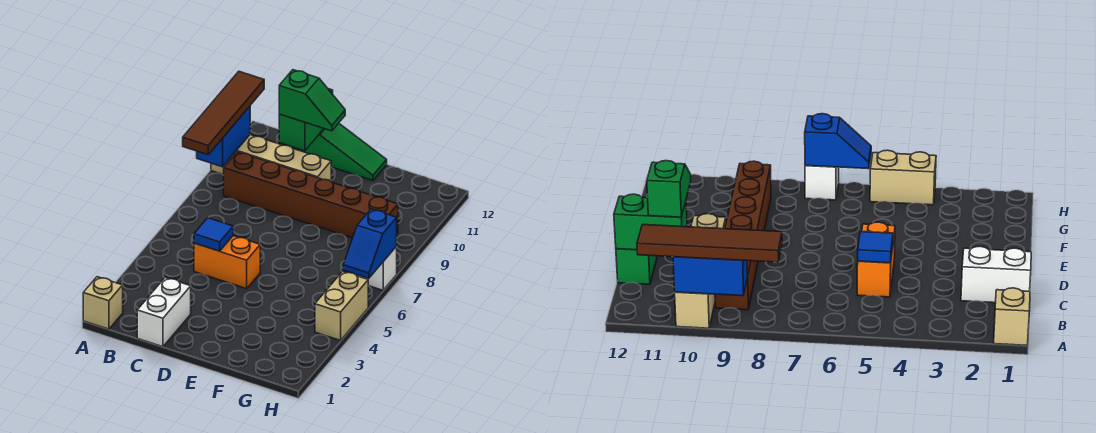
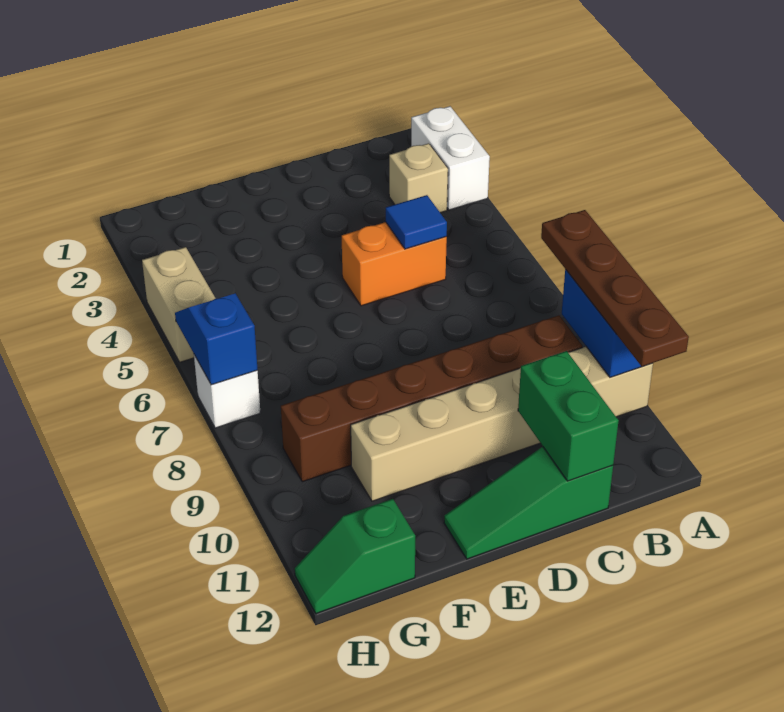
tan brick A1 level 1 -> tan brick B3 level 1
brown tile A8:A11 level 3 -> brown plate A8:A11 level 3
tan brick A10:D10 level 1 -> tan brick A10:F10 level 1
white brick C1:C2 level 1 -> white brick A2:A3 level 1
green slope C11:D11 level 3 top C -> green slope G12:H12 level 1 top G

